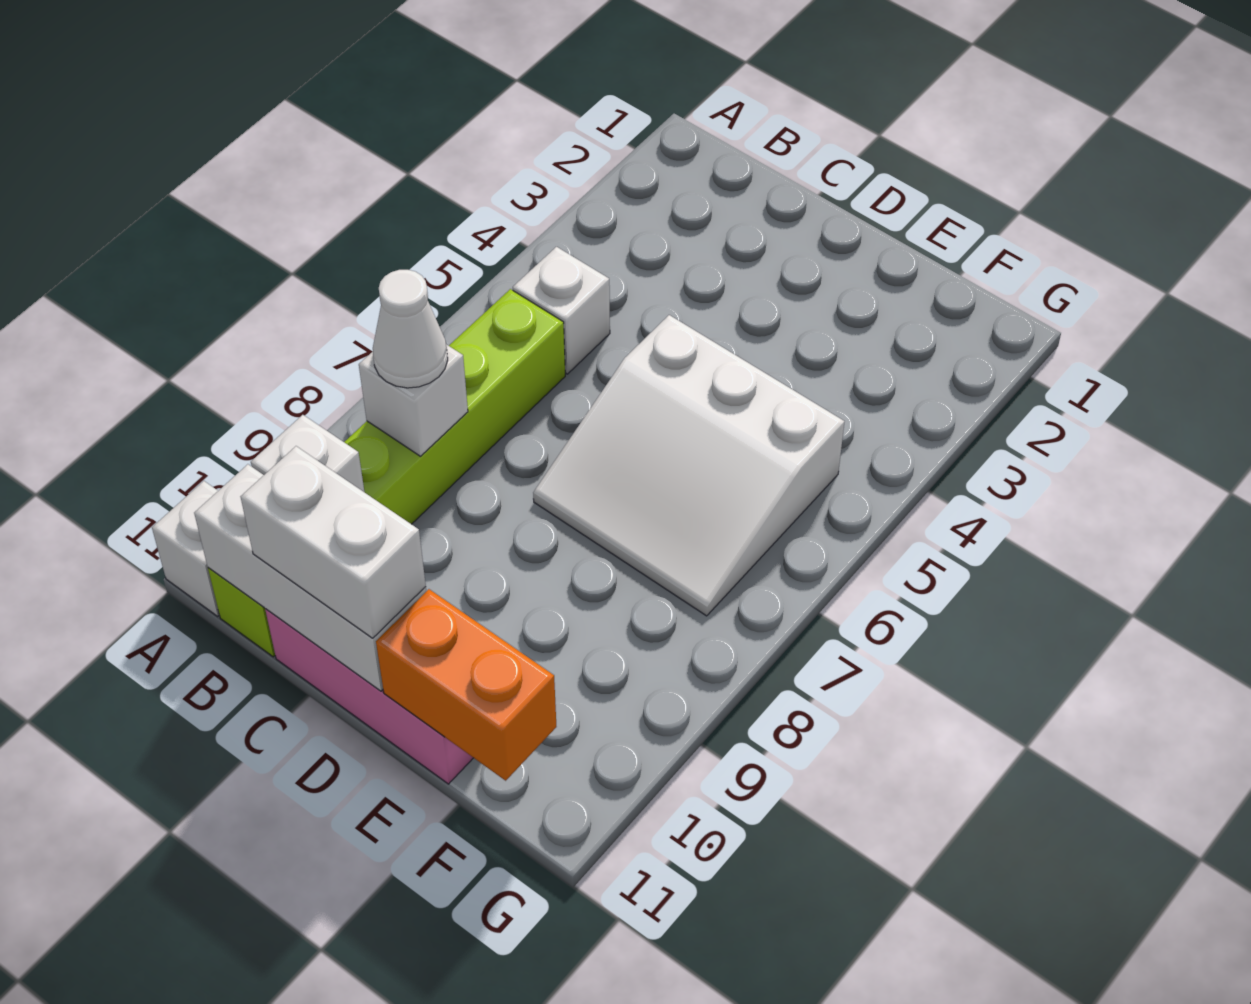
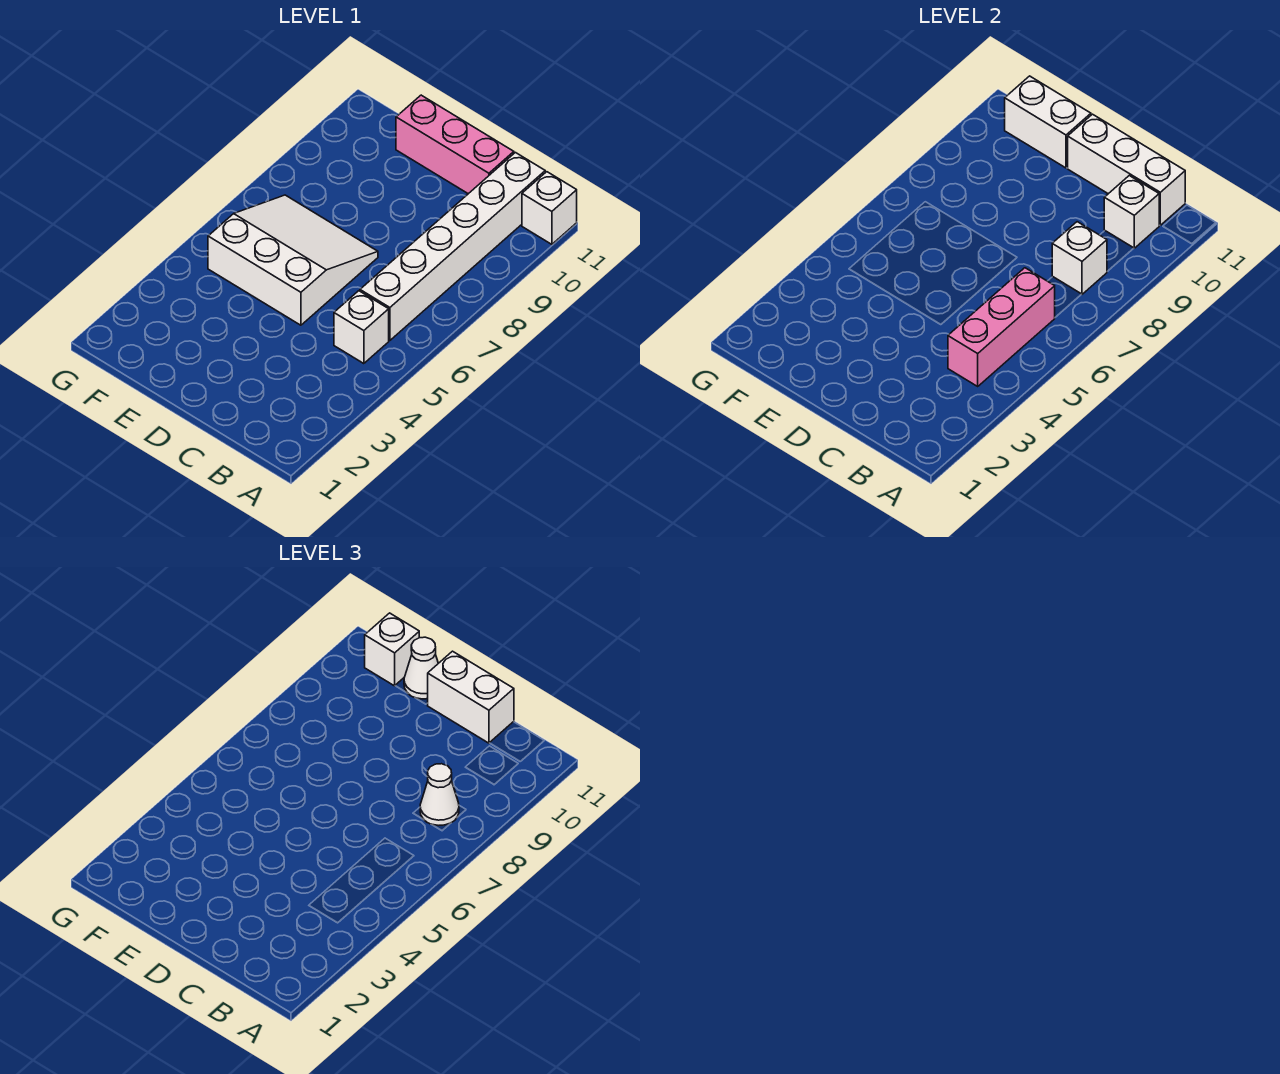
none -> pink brick B4:B6 level 2
lime brick B6:B11 level 1 -> white brick B6:B11 level 1
orange brick E11:F11 level 2 -> white brick E11:F11 level 2
none -> white cone E11 level 3
none -> white brick F11 level 3

